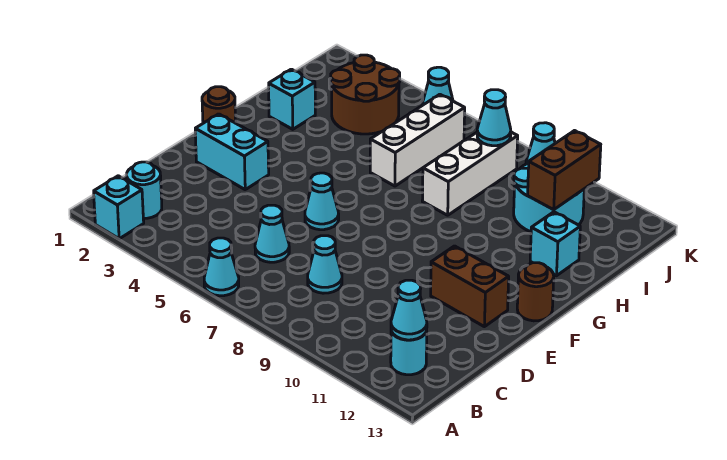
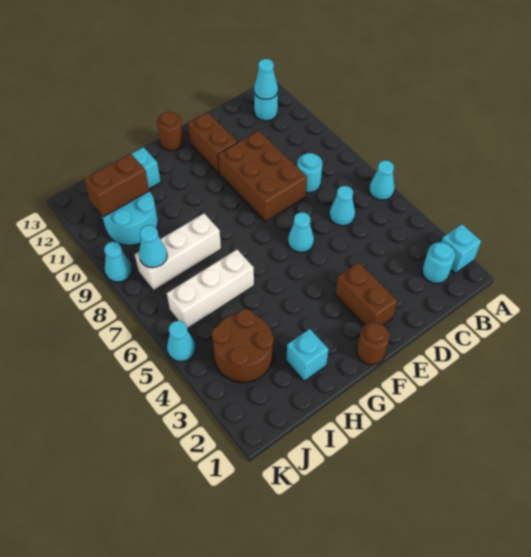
cyan cone C8 level 1 -> cyan round brick C8 level 1
none -> brown brick D8:E10 level 1
cyan brick E2:E3 level 1 -> brown brick E2:E3 level 1

